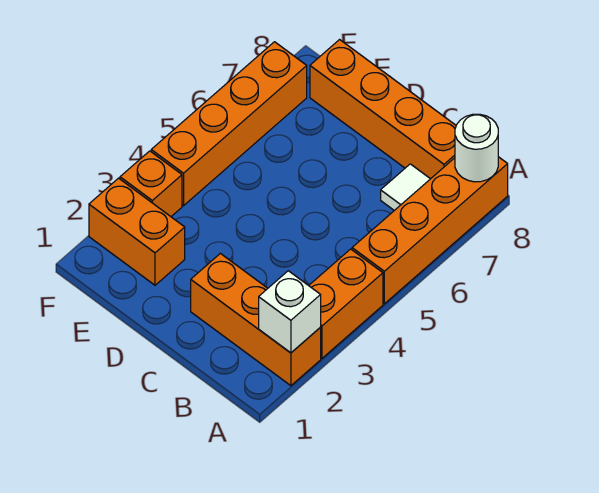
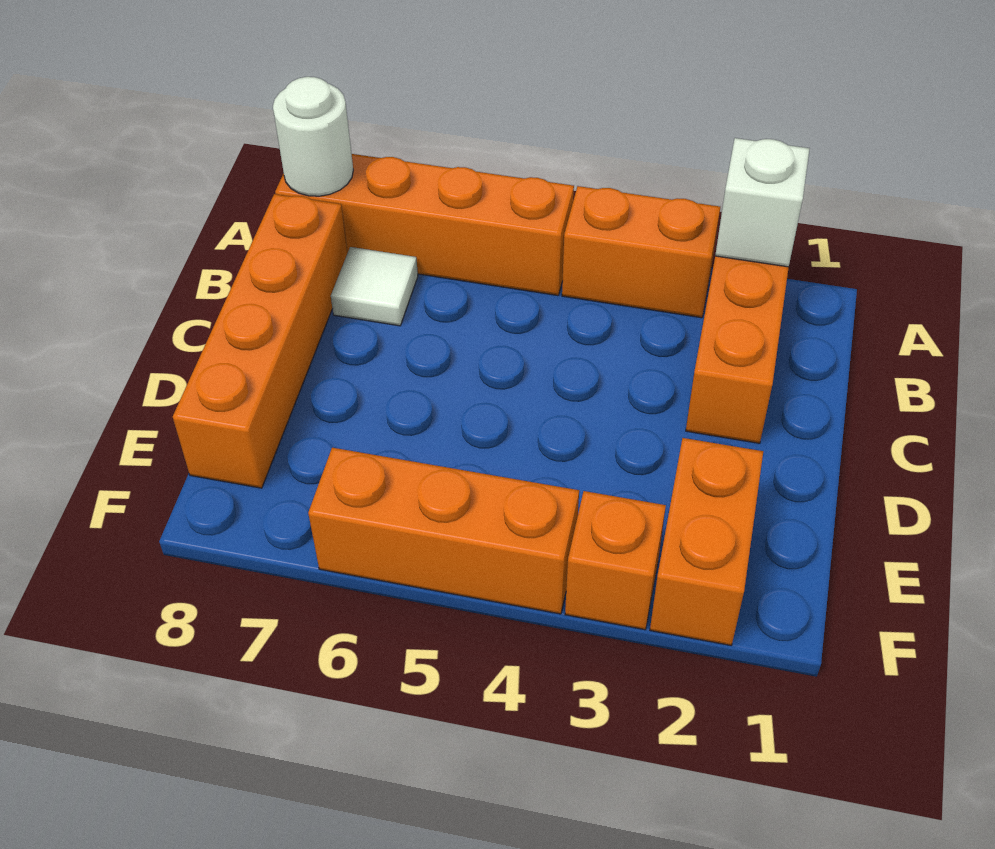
orange brick F4:F7 level 1 -> orange brick F4:F6 level 1

